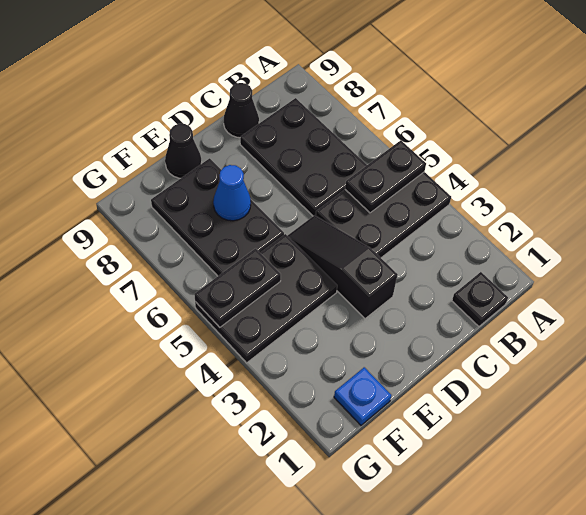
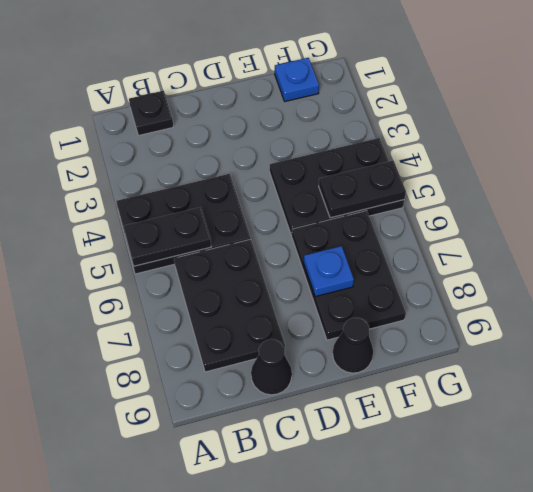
black slope D3:D5 level 1 top 3 -> none
blue cone E7 level 2 -> blue plate E7 level 2

